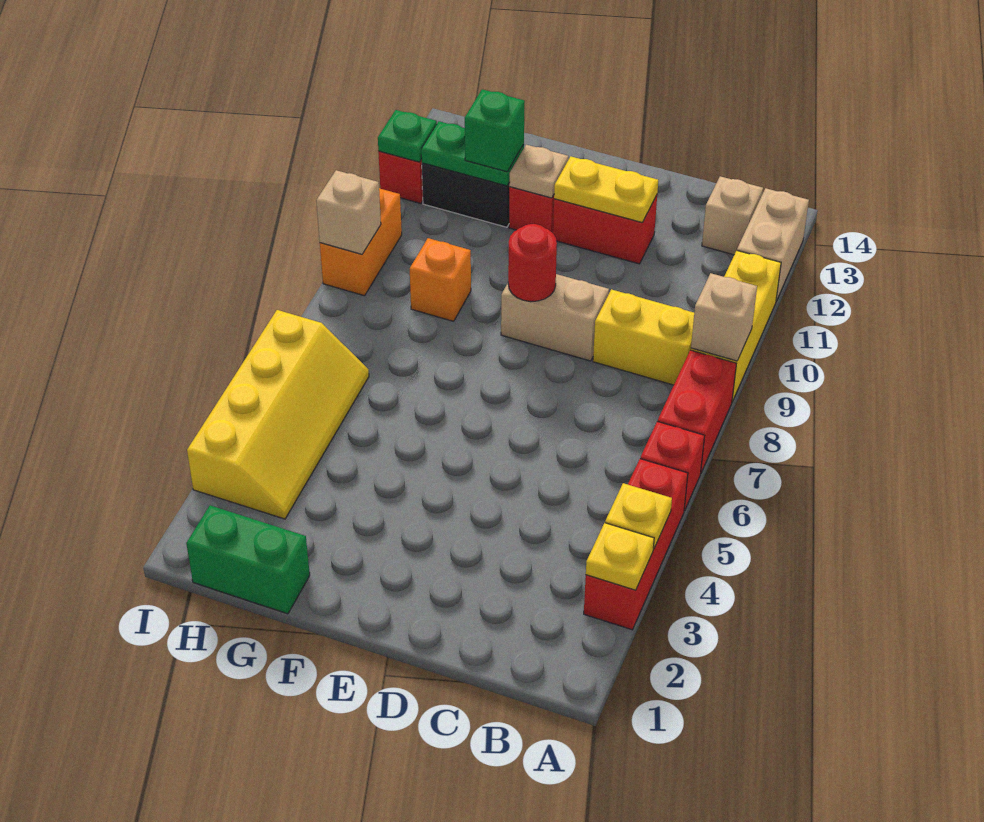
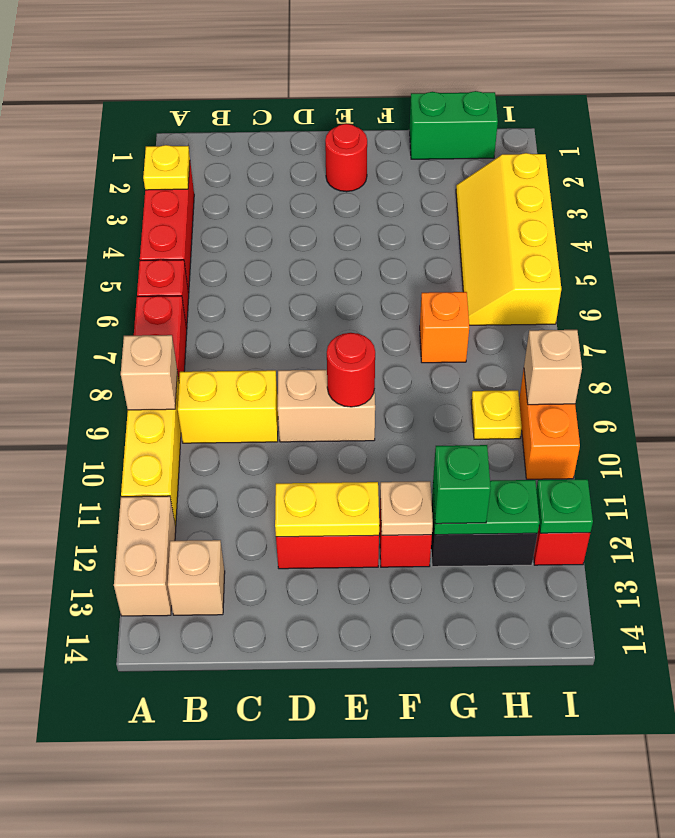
yellow plate A4 level 2 -> yellow plate H9 level 1
none -> red round brick E2 level 1
orange brick G9 level 1 -> orange brick G7 level 1

